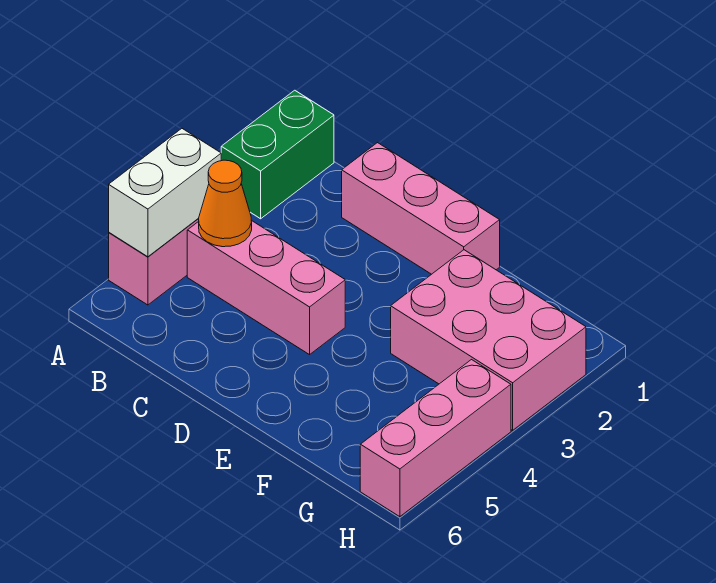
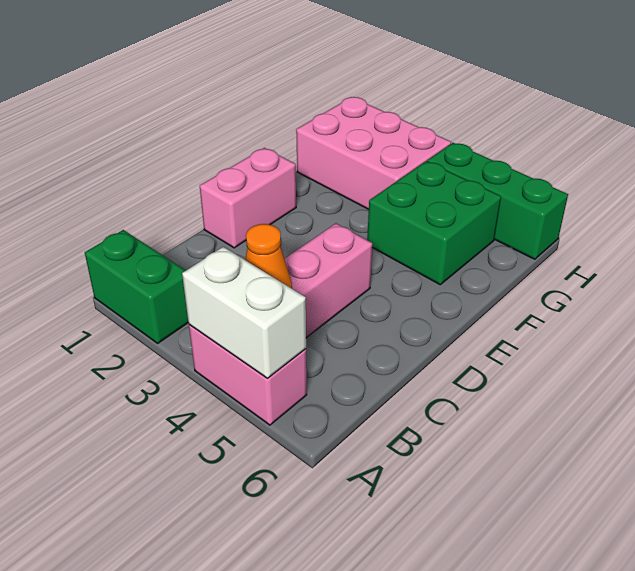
pink brick C1:E1 level 1 -> pink brick D1:E1 level 1
pink brick F2:H3 level 1 -> pink brick G1:H3 level 1
none -> green brick F4:G5 level 1
pink brick H4:H6 level 1 -> green brick H4:H6 level 1

